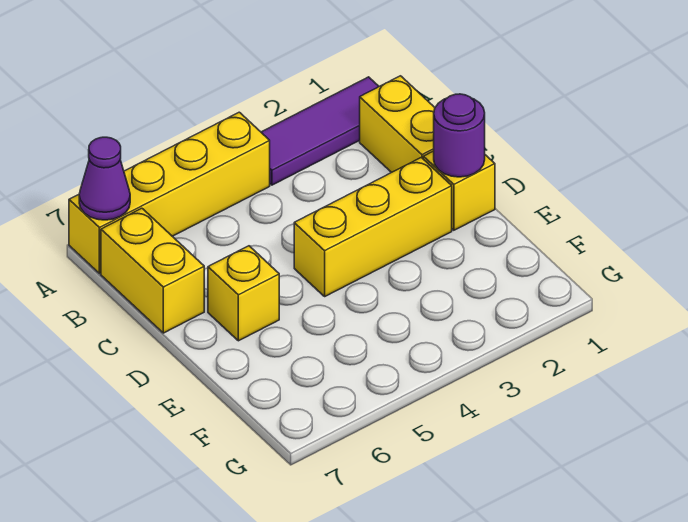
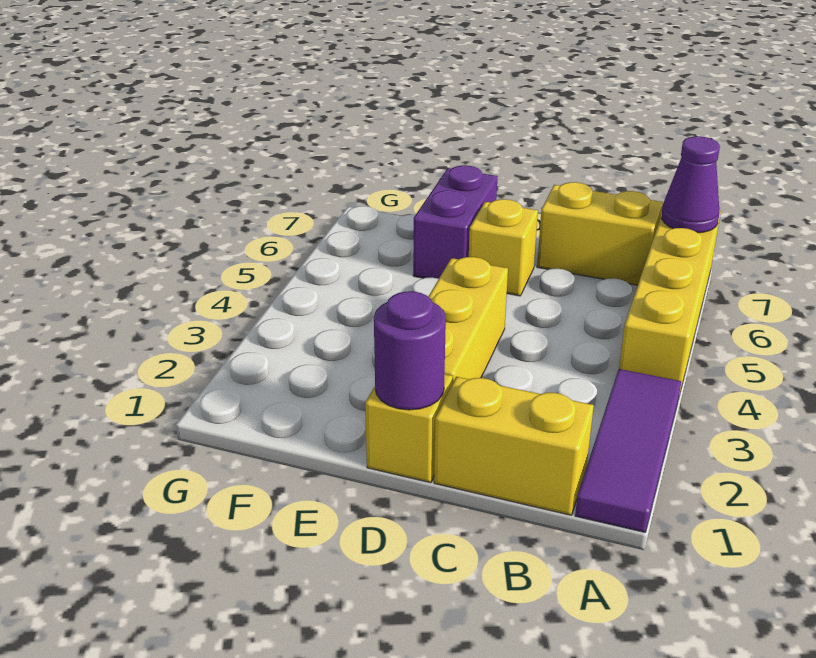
none -> purple brick E6:E7 level 1

